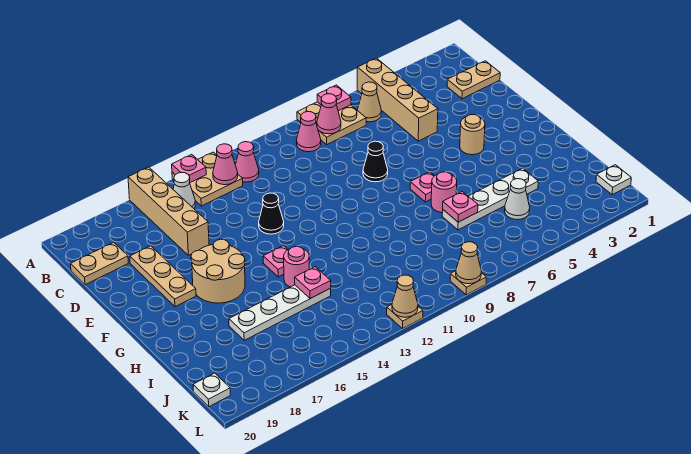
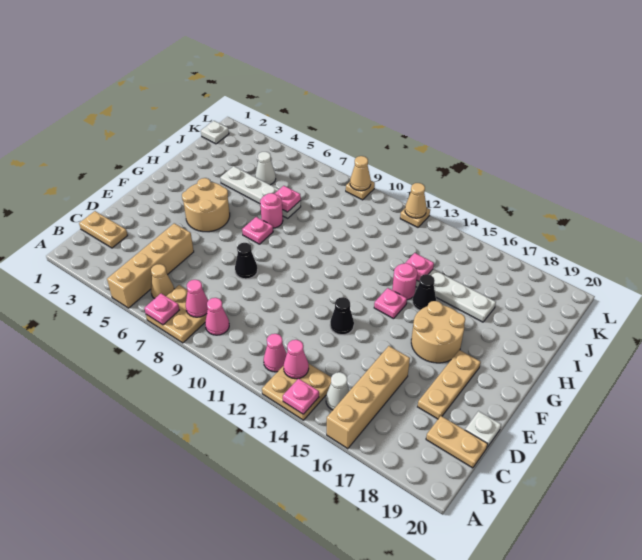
tan round brick F4 level 1 -> tan round brick F4:G5 level 1
none -> black cone H15 level 1
white plate K20 level 1 -> white plate D20 level 1

